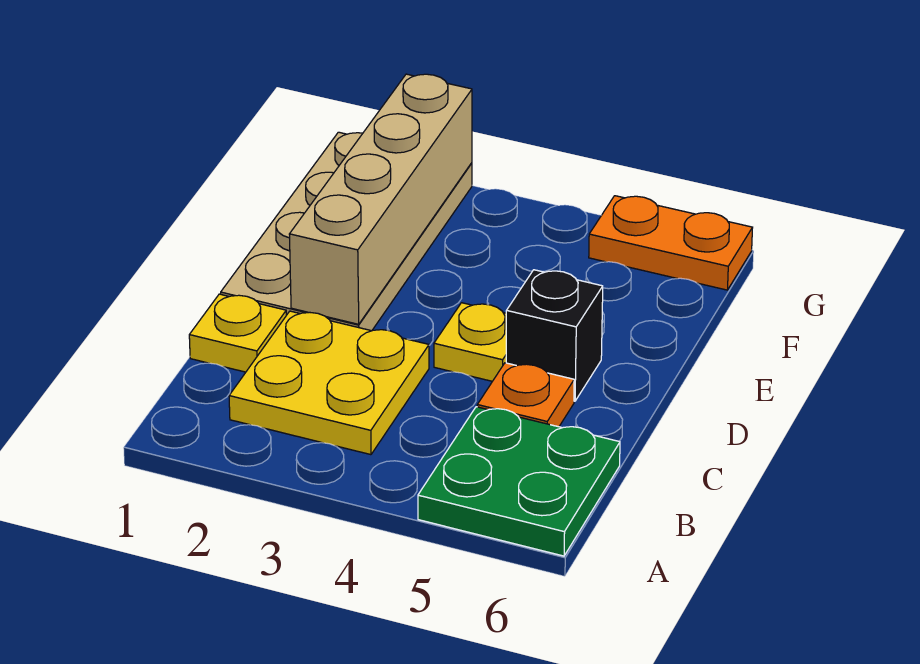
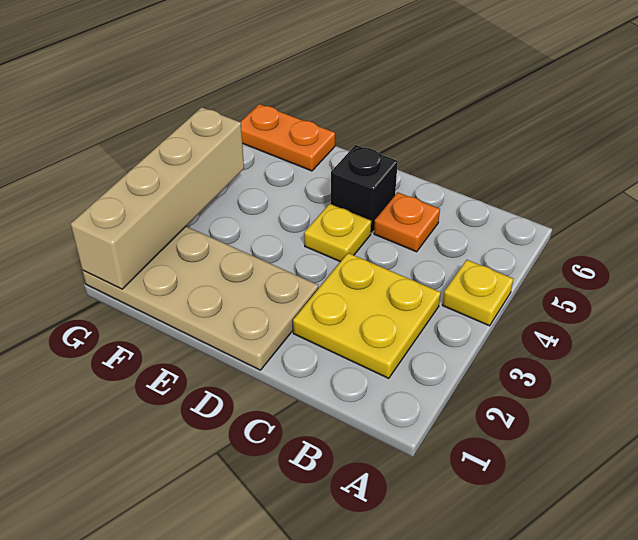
green plate A5:B6 level 1 -> none
yellow plate C1 level 1 -> yellow plate A4 level 1
tan brick D2:G2 level 2 -> tan brick G1:G4 level 2
orange plate G5:G6 level 1 -> orange plate F6:G6 level 1

